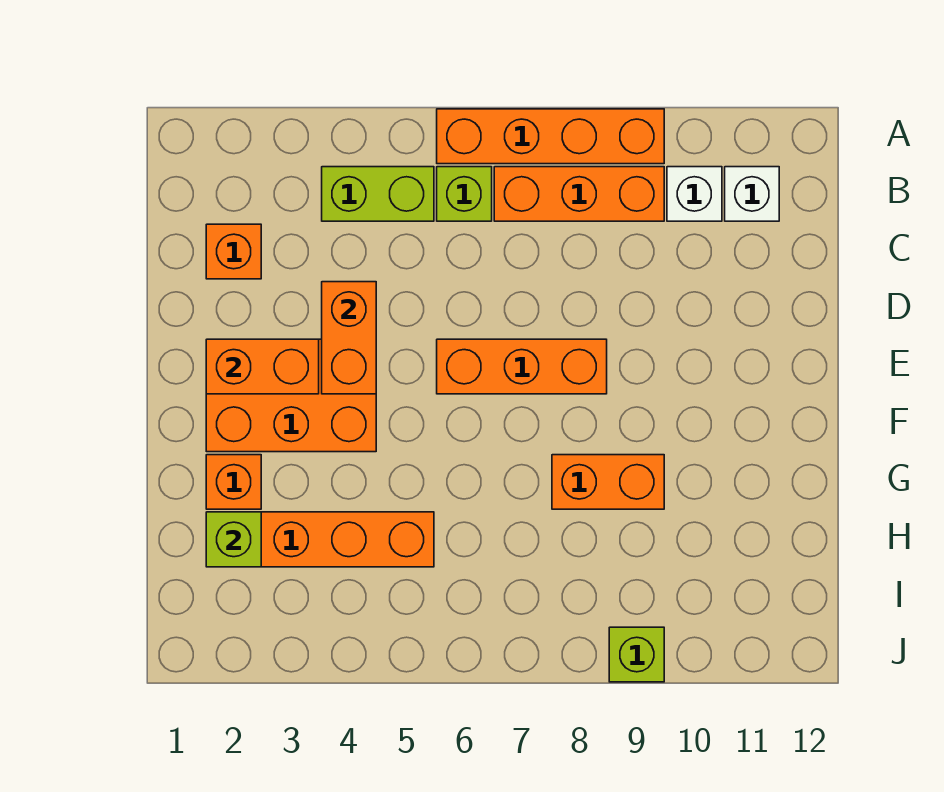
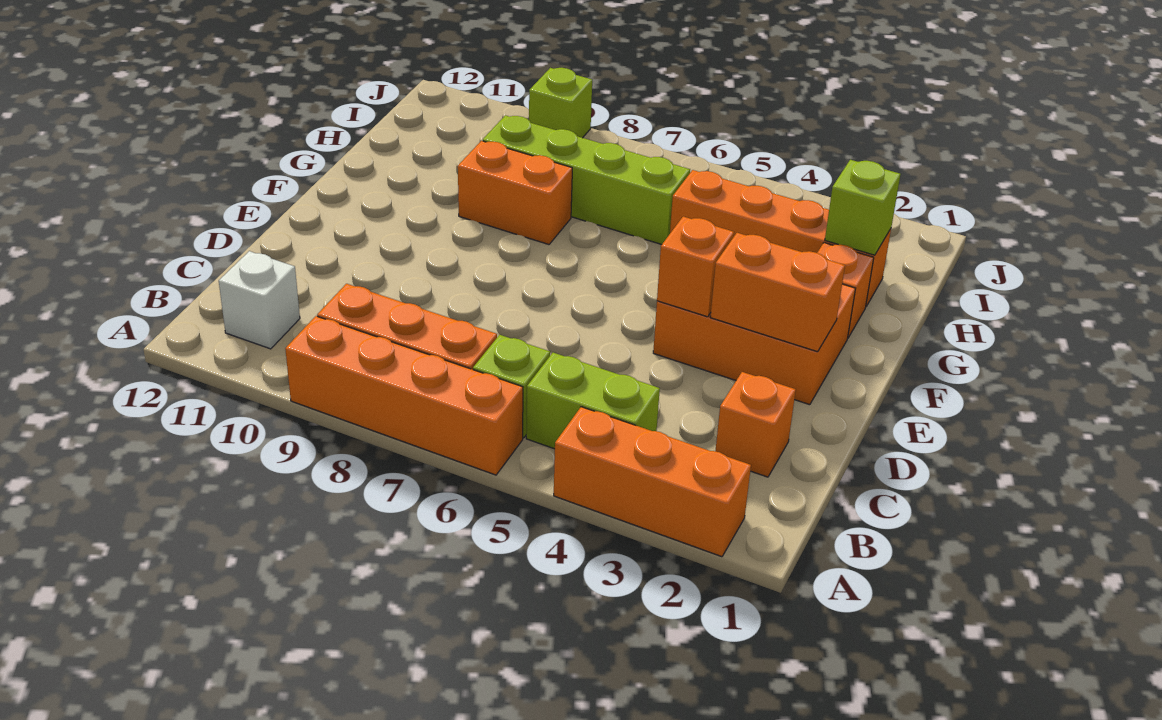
white brick B10 level 1 -> none
orange brick D4:E4 level 2 -> orange brick E4 level 2
orange brick E6:E8 level 1 -> orange brick A2:A4 level 1
none -> lime brick H6:H9 level 1

